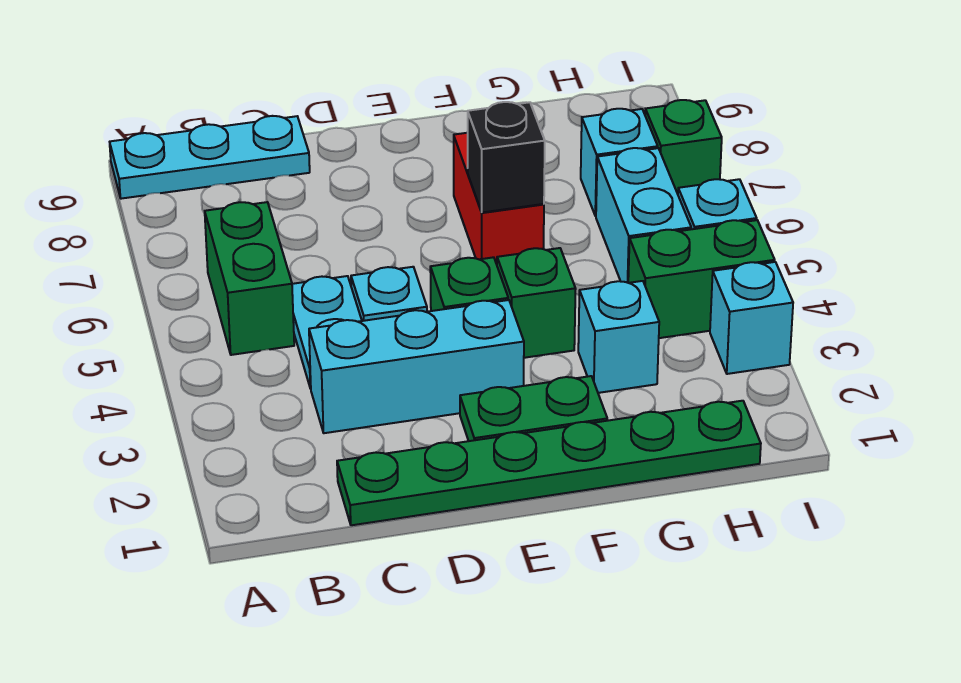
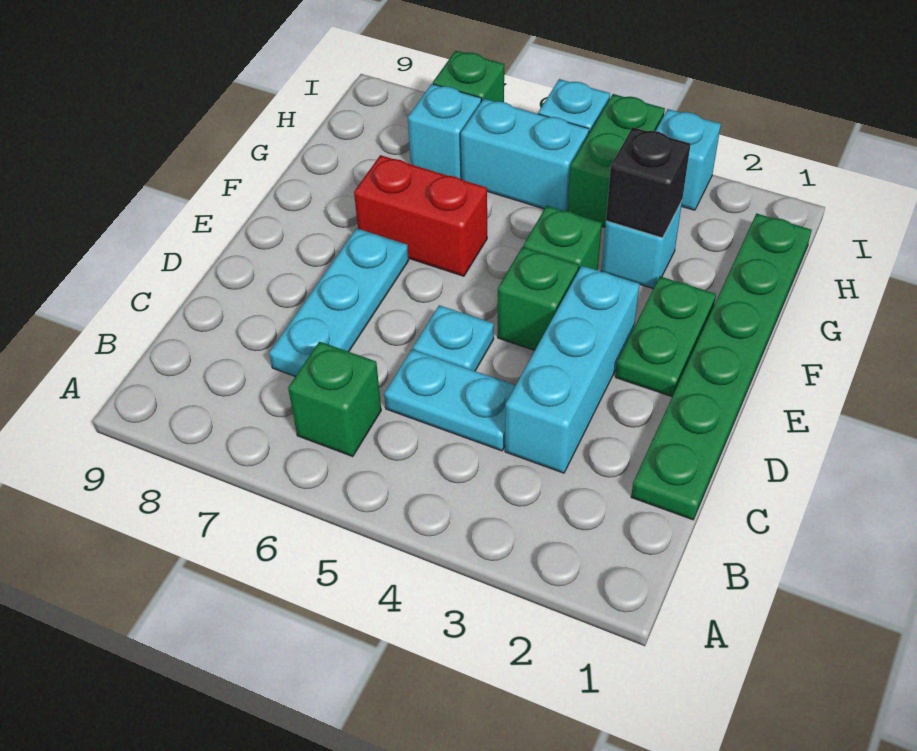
cyan plate A9:C9 level 1 -> cyan plate C7:E7 level 1
green brick B5:B6 level 1 -> green brick B6 level 1
black brick F6 level 2 -> black brick G3 level 2

